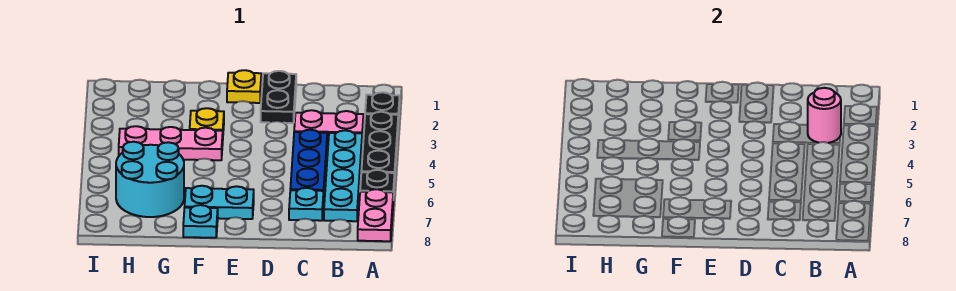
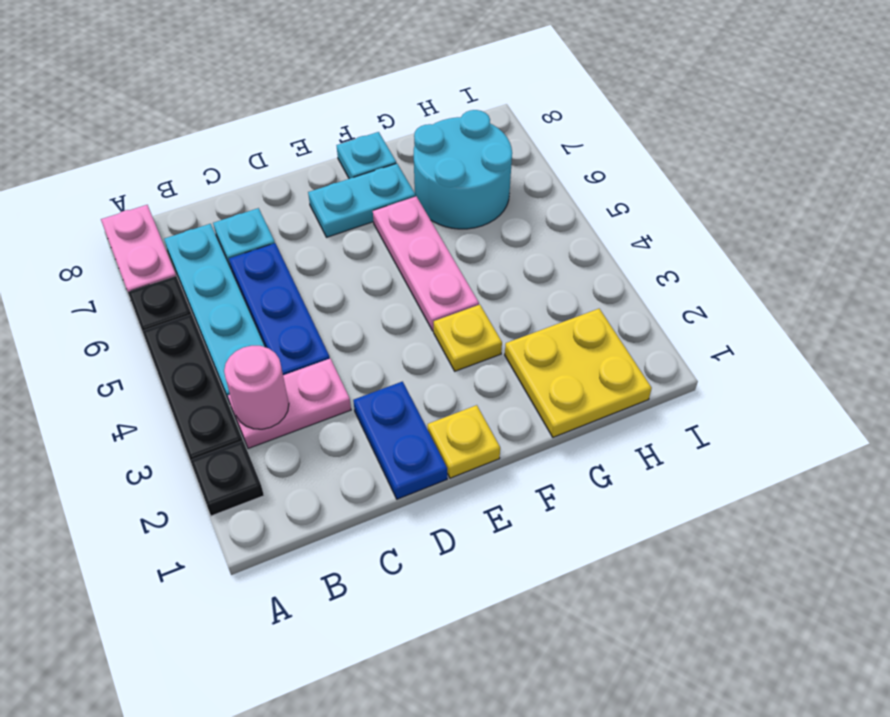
black plate D1:D2 level 1 -> blue plate D1:D2 level 1
pink plate F4:H4 level 1 -> pink plate F4:F6 level 1
none -> yellow plate G1:H2 level 1

